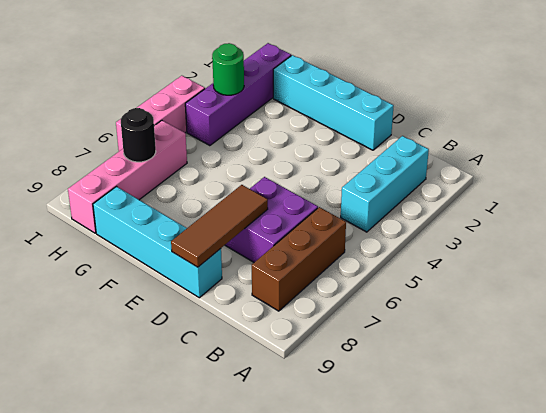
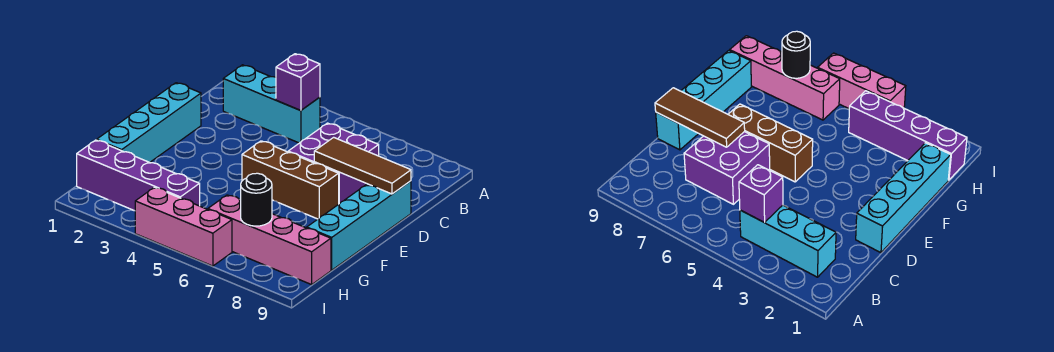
none -> purple brick B4 level 2
brown brick B6:B8 level 1 -> brown brick E5:E7 level 1
green round brick H3 level 2 -> none

